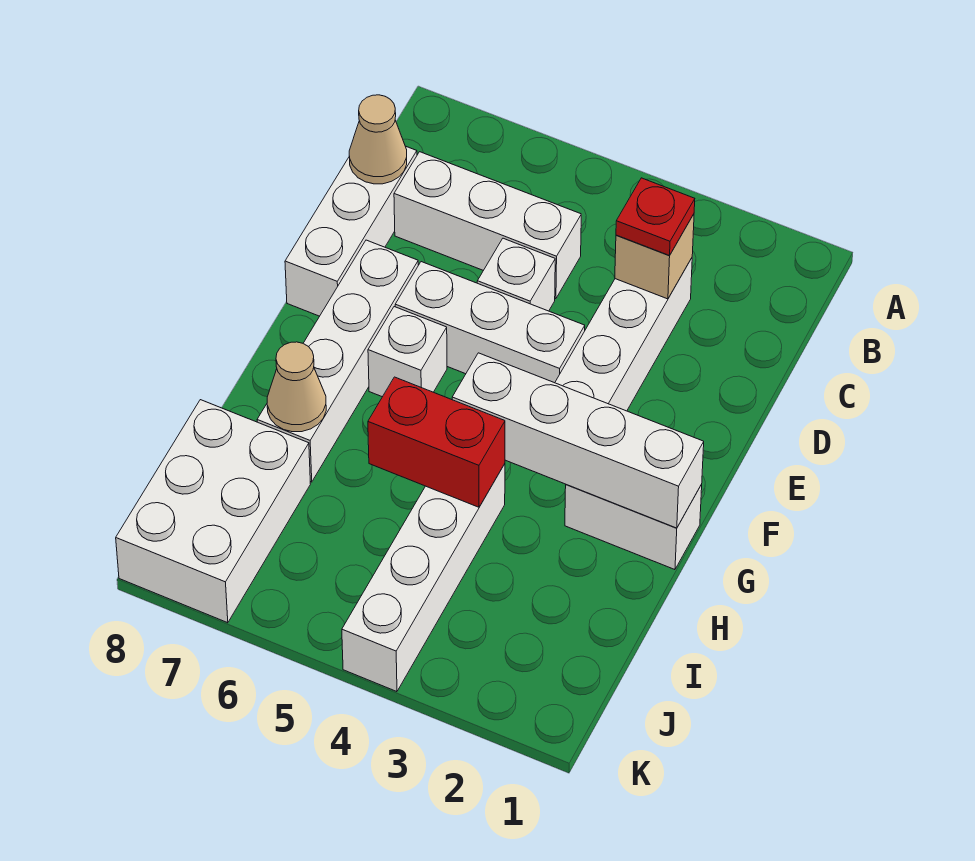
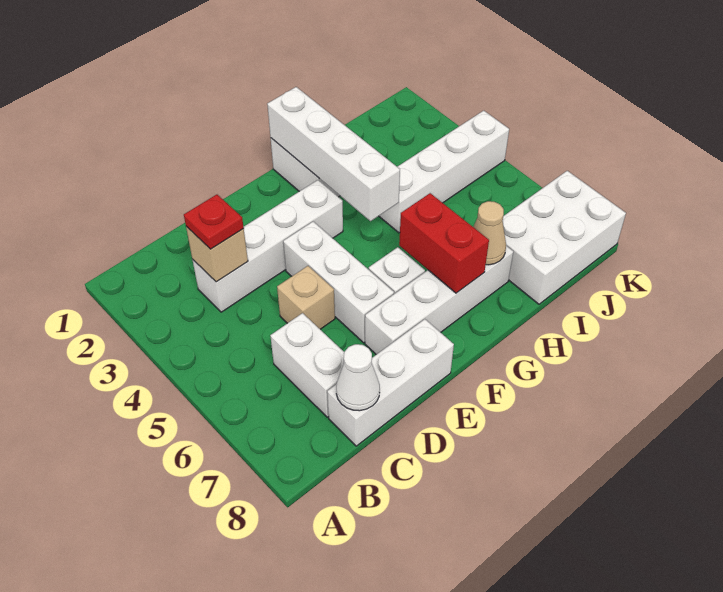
white brick C5:C7 level 1 -> white brick C6:C7 level 1
tan cone C8 level 2 -> white cone C8 level 2
white brick D5 level 1 -> tan brick D5 level 1
red brick H4:H5 level 2 -> red brick G6:G7 level 2

